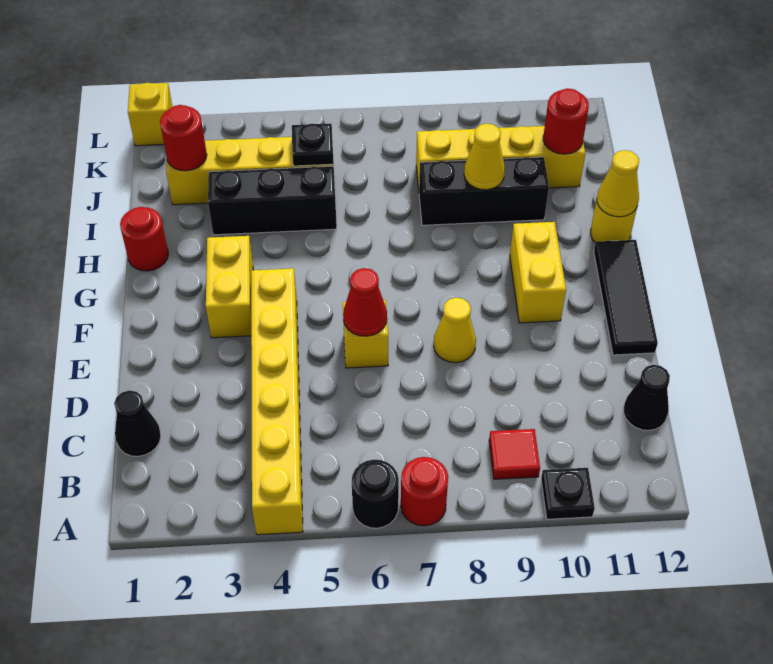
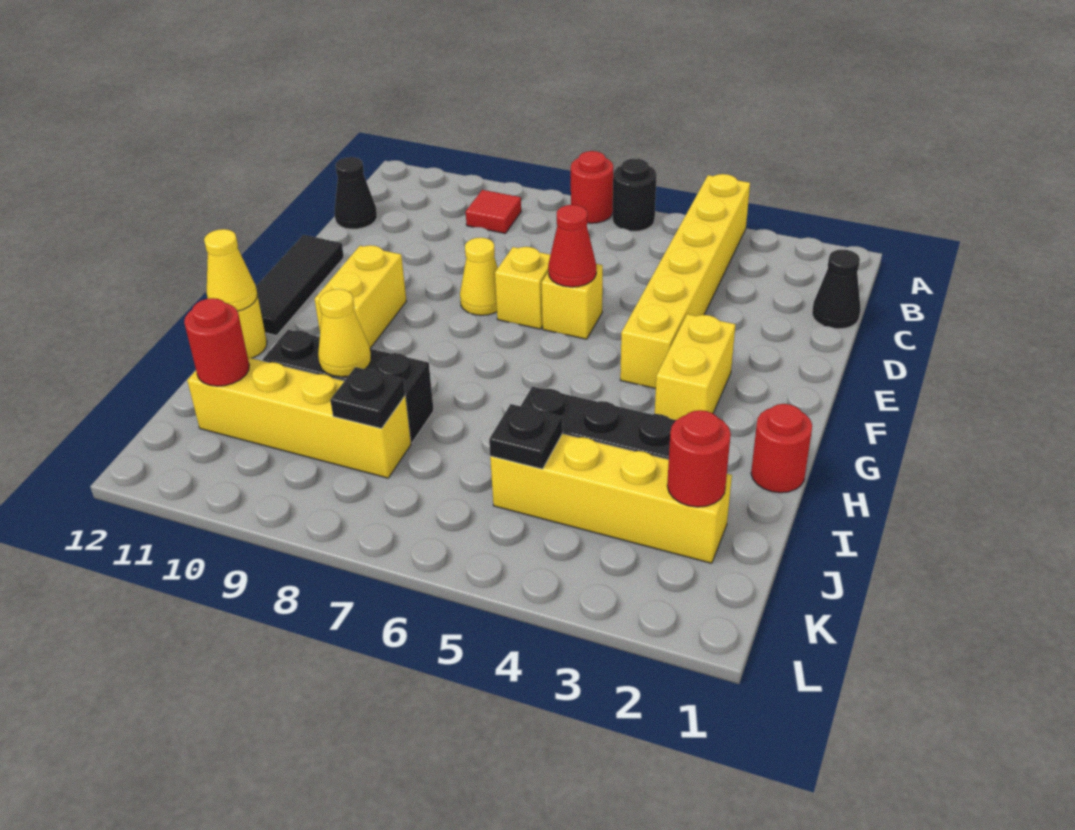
black plate A10 level 1 -> black plate J8 level 2
yellow brick L1 level 1 -> yellow brick E7 level 1

